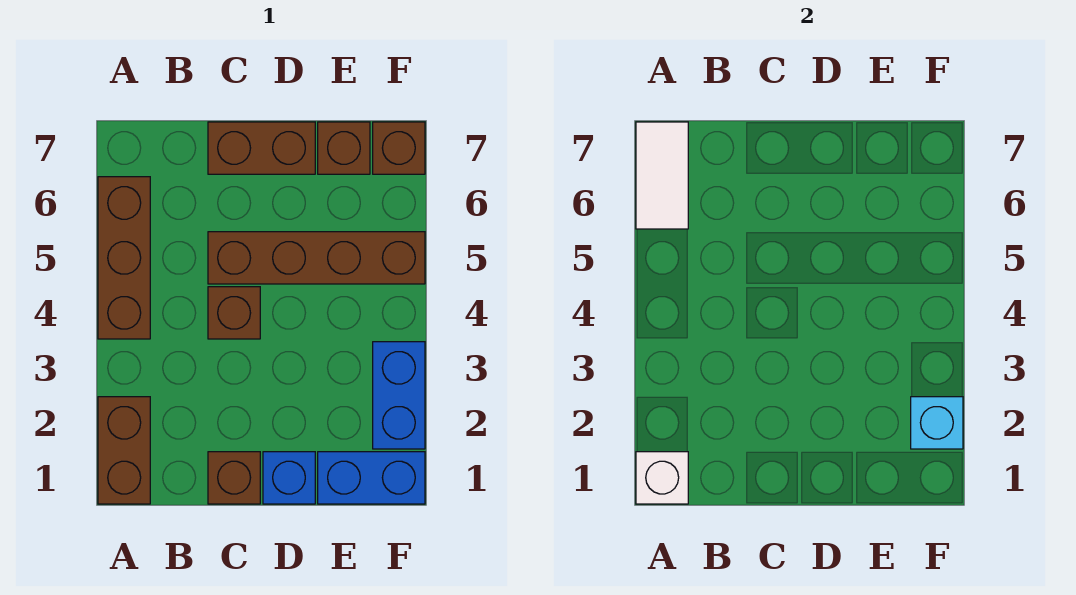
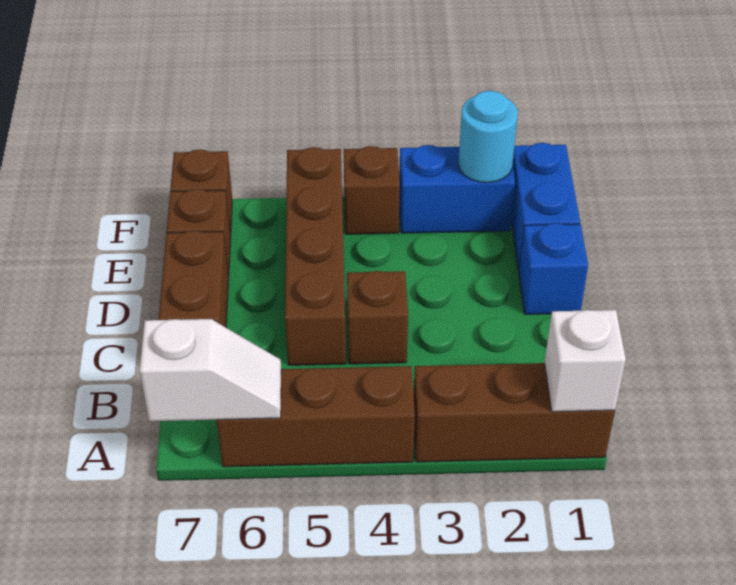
brown brick A1:A2 level 1 -> brown brick A1:A3 level 1
white tile A6:A7 level 2 -> white slope A6:A7 level 2 top 7
brown brick C1 level 1 -> brown brick F4 level 1
cyan brick F2 level 2 -> cyan round brick F2 level 2

